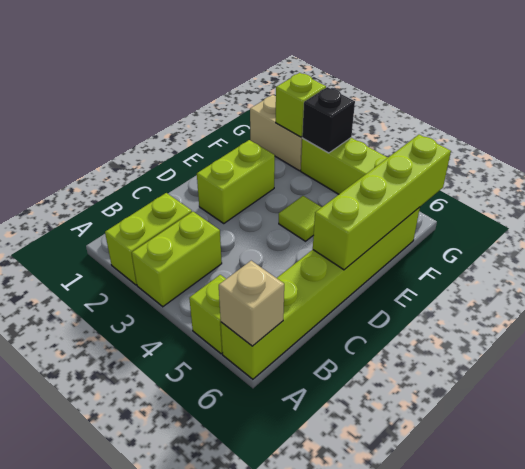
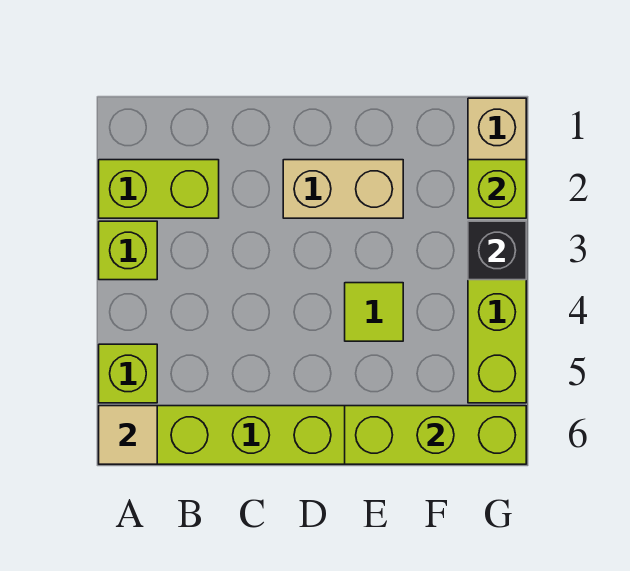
lime brick A3:B3 level 1 -> lime brick A3 level 1
tan brick A6 level 2 -> tan tile A6 level 2
lime brick D2:E2 level 1 -> tan brick D2:E2 level 1
lime brick D6:G6 level 2 -> lime brick E6:G6 level 2

